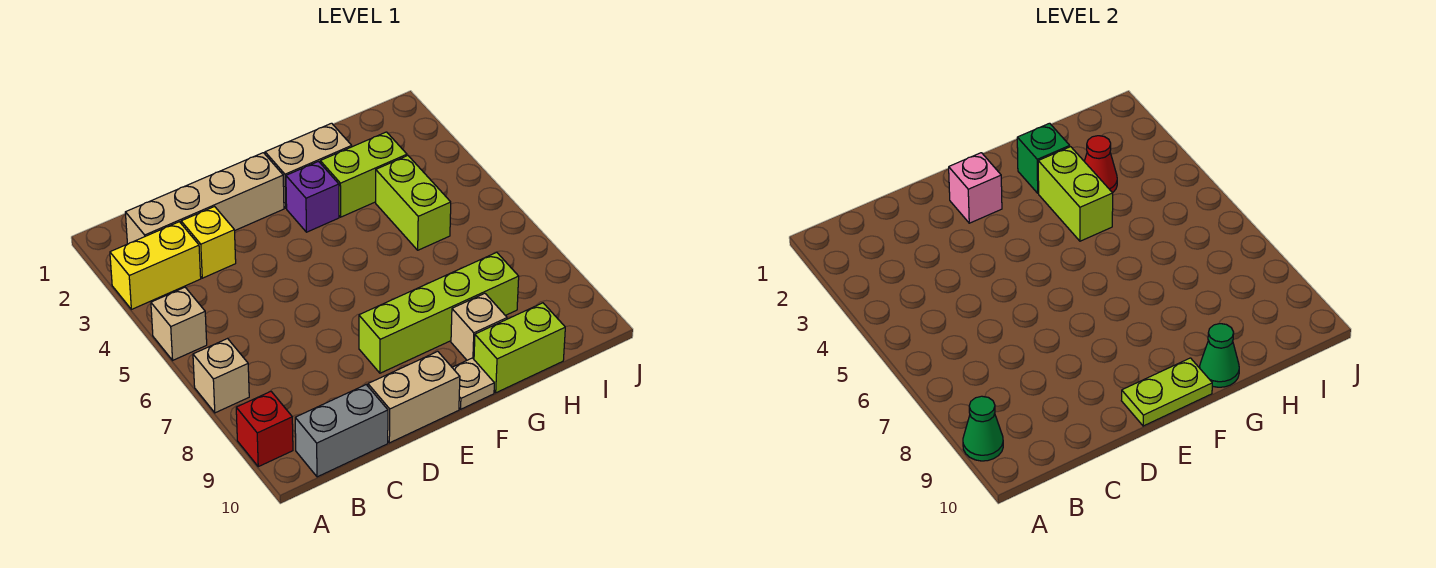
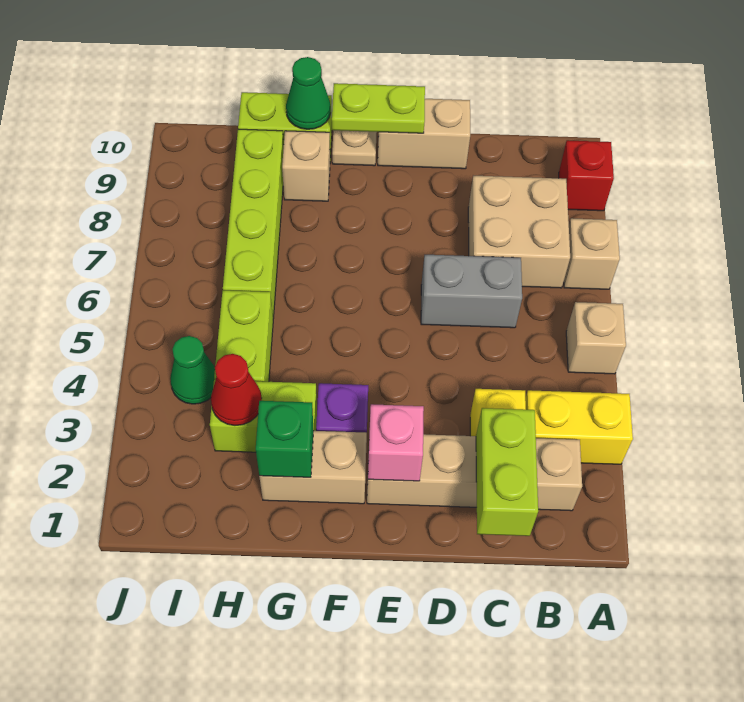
green cone A9 level 2 -> green cone I4 level 1
none -> tan brick B7:C8 level 1
grey brick B10:C10 level 1 -> grey brick C6:D6 level 1
lime brick E8:H8 level 1 -> lime brick H6:H9 level 1
lime brick G3:G4 level 2 -> lime brick C1:C2 level 2

